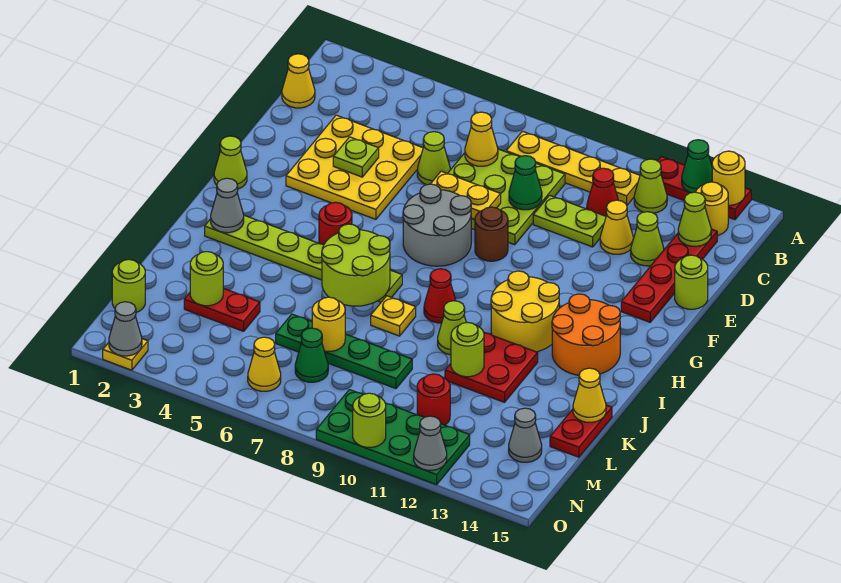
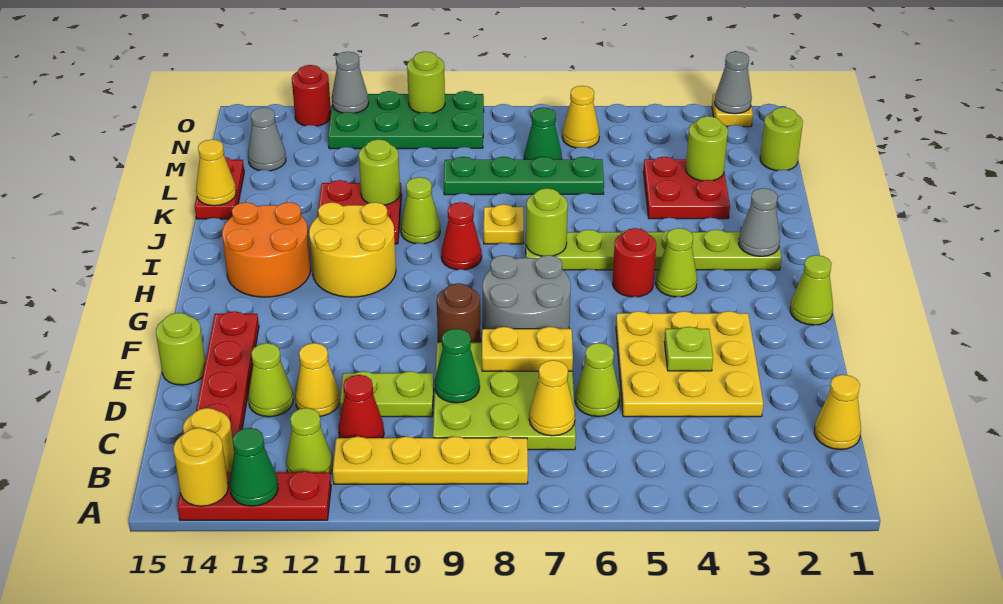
lime cone C14 level 2 -> lime cone H4 level 1
lime round brick I6:J7 level 2 -> lime round brick I7 level 2
red plate L3:L4 level 1 -> red plate K3:L4 level 1
yellow round brick L7 level 2 -> none
red round brick M11 level 1 -> red round brick O13 level 1

